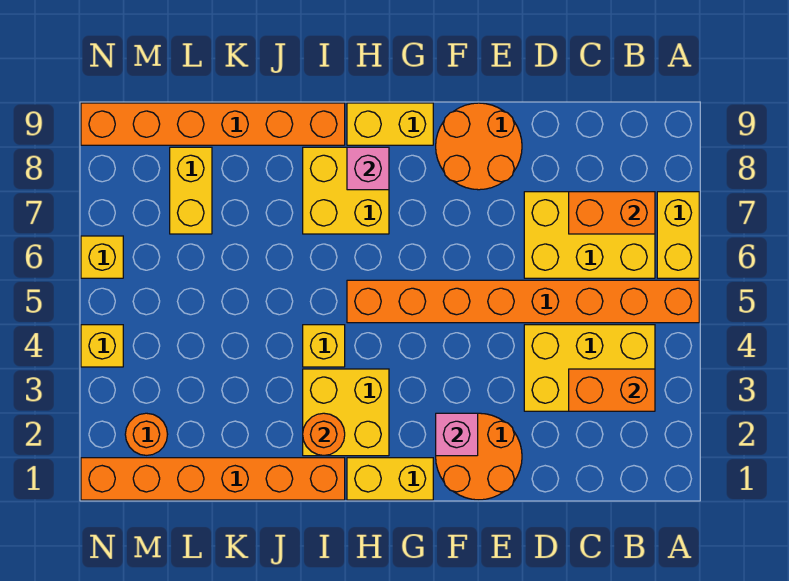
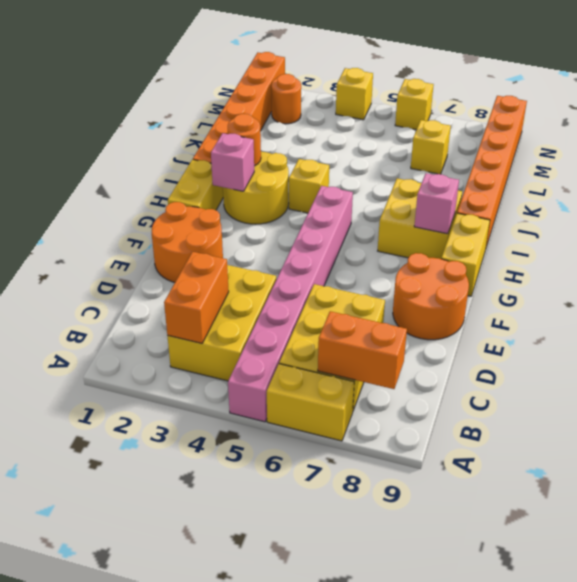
orange brick A5:H5 level 1 -> pink brick A5:H5 level 1
orange brick B7:C7 level 2 -> orange brick B7:B8 level 2
pink brick F2 level 2 -> pink brick H2 level 2
yellow brick H2:I3 level 1 -> yellow round brick H2:I3 level 1
yellow brick L7:L8 level 1 -> yellow brick L7 level 1

